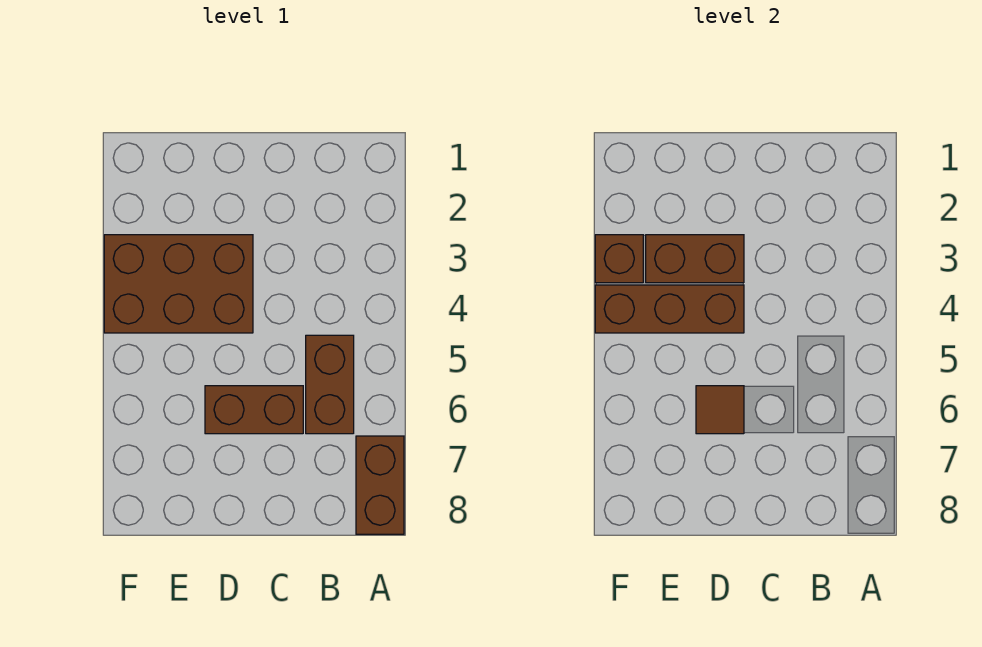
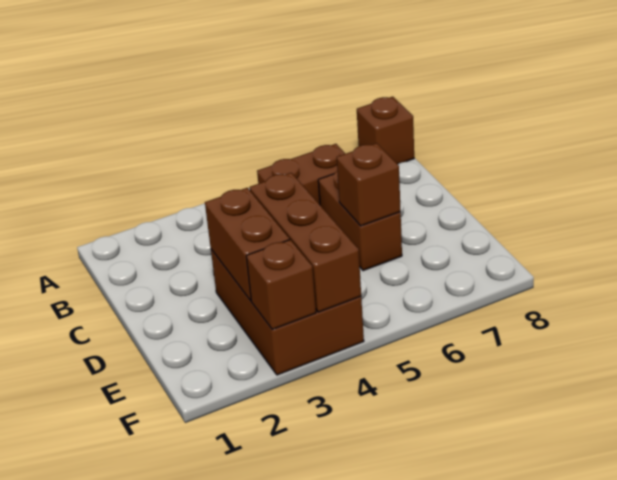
brown brick A7:A8 level 1 -> brown brick A8 level 1
brown tile D6 level 2 -> brown brick D6 level 2

